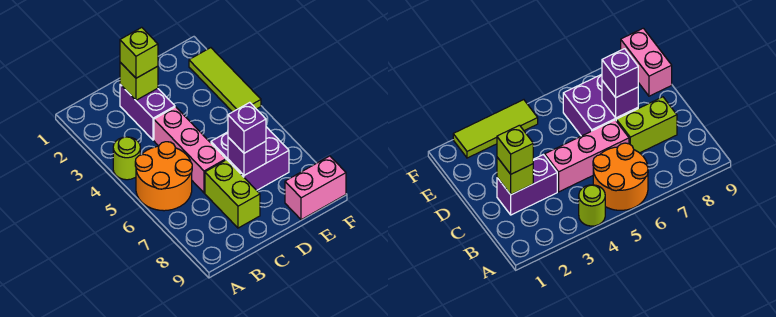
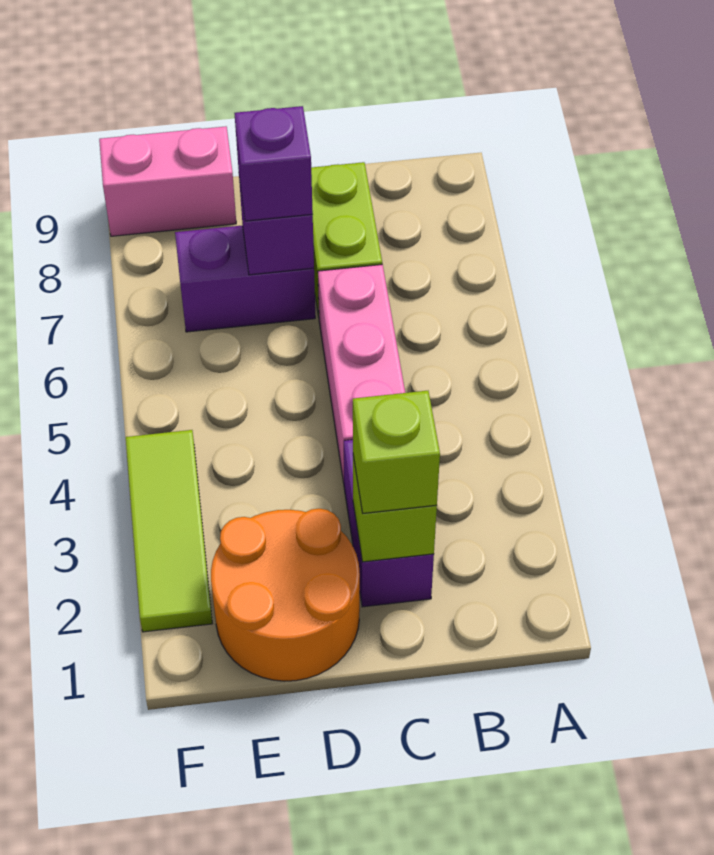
lime round brick A4 level 1 -> none
orange round brick A5:B6 level 1 -> orange round brick D1:E2 level 1
purple brick D6:E7 level 1 -> purple brick D7:E7 level 1

